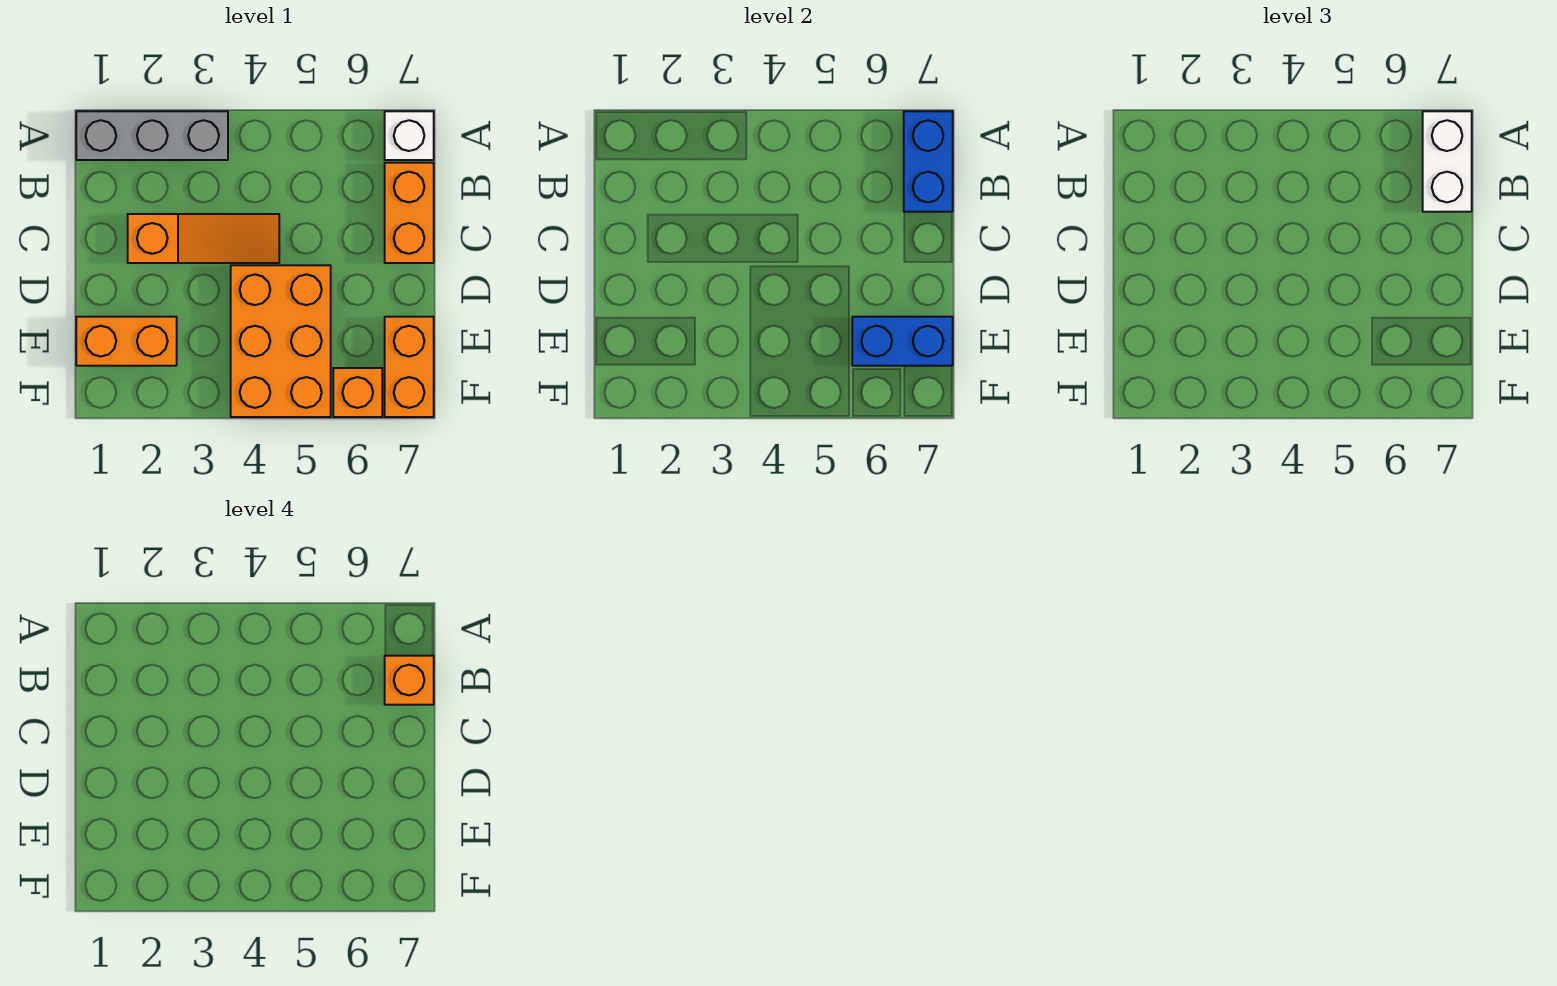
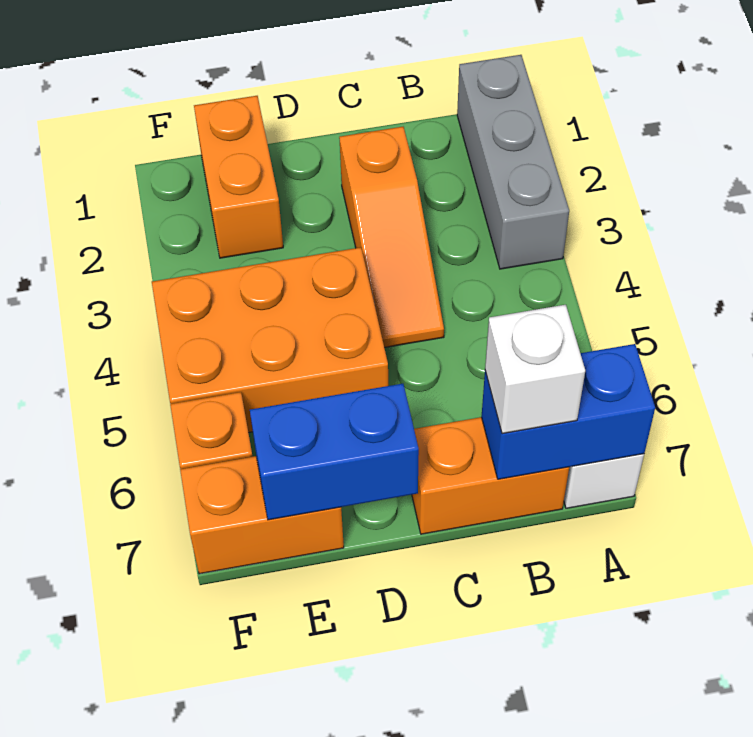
white brick A7:B7 level 3 -> white brick B7 level 3
orange brick B7 level 4 -> none
blue brick E6:E7 level 2 -> blue brick D7:E7 level 2

